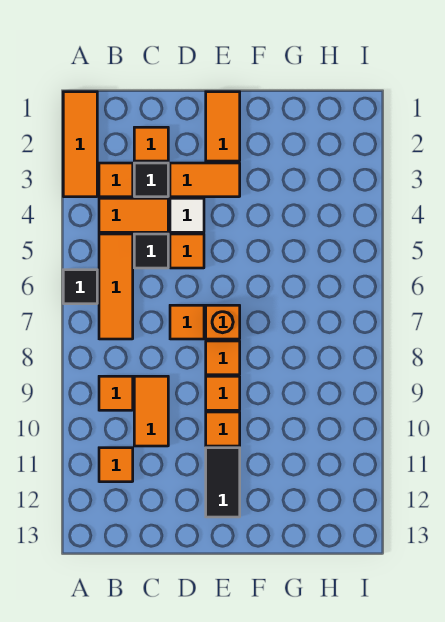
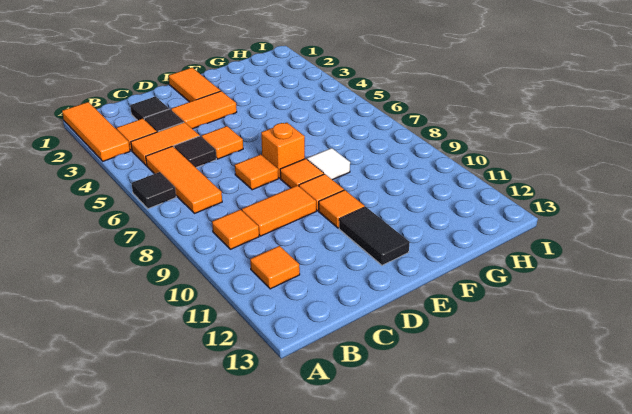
orange tile C2 level 1 -> black tile C2 level 1
orange tile C9:C10 level 1 -> orange tile C9:D9 level 1
white tile D4 level 1 -> white tile F8 level 1

